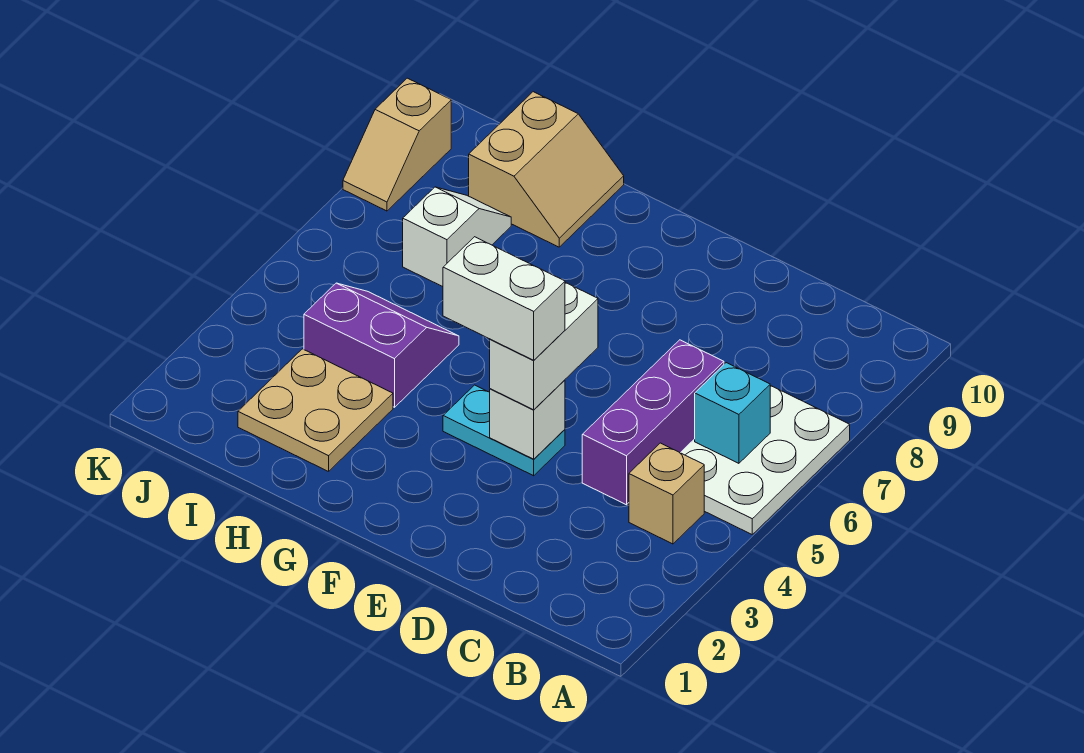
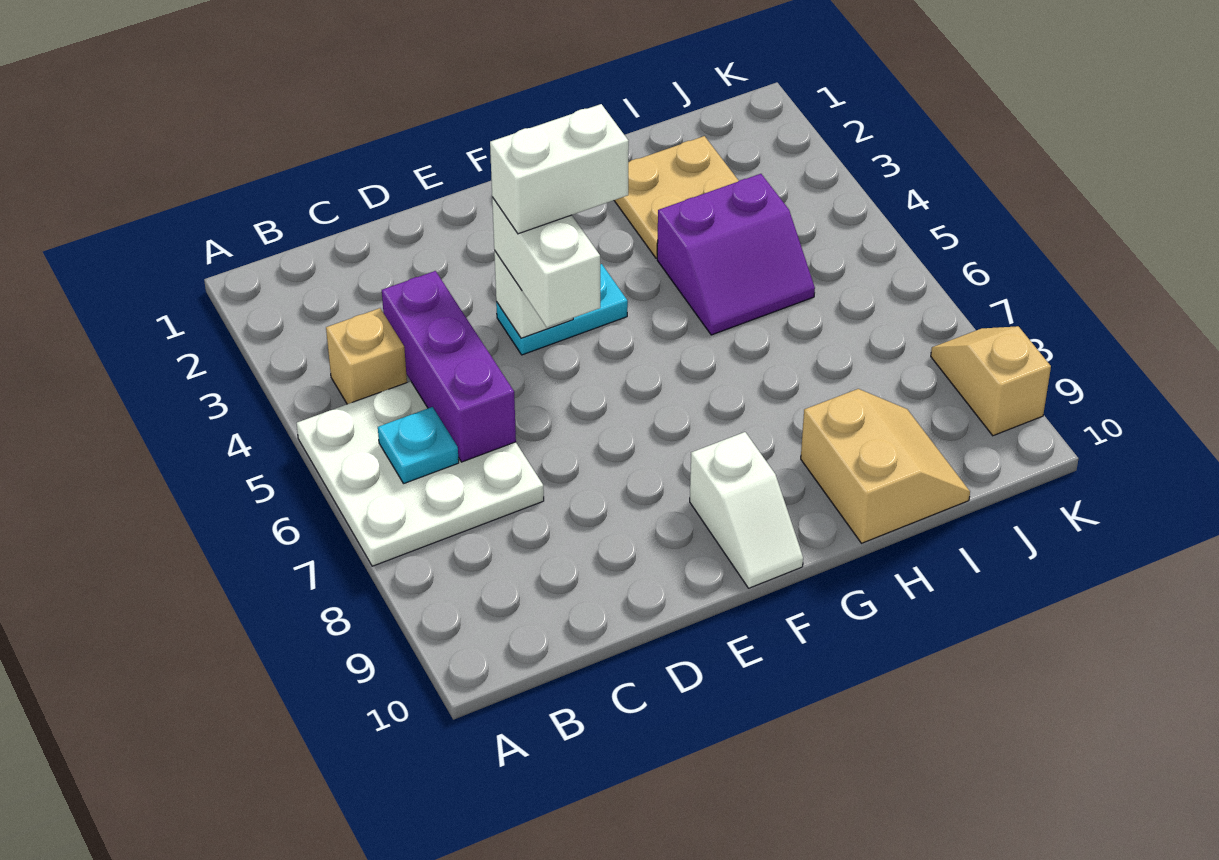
cyan brick B6 level 2 -> cyan plate B6 level 2
tan slope H9:I10 level 1 top I -> tan slope H9:I10 level 1 top H
white slope I7:I8 level 1 top 7 -> white slope F9:F10 level 1 top 9

